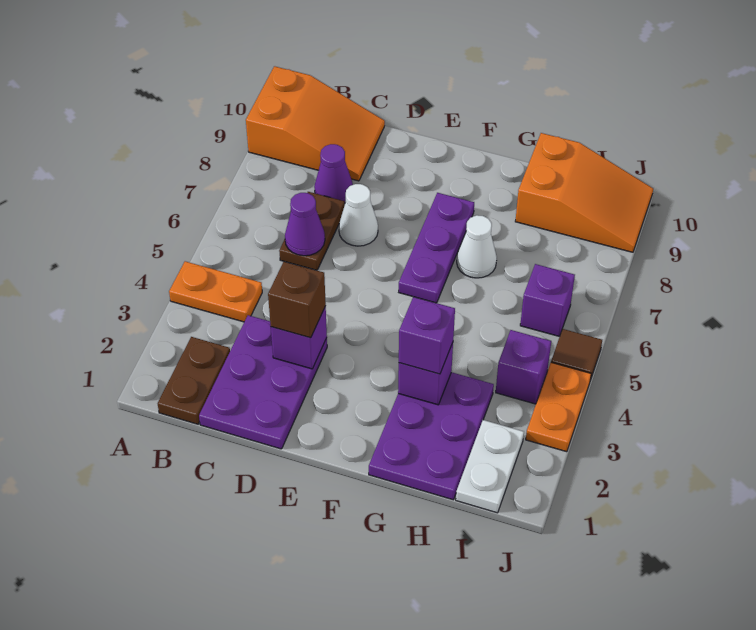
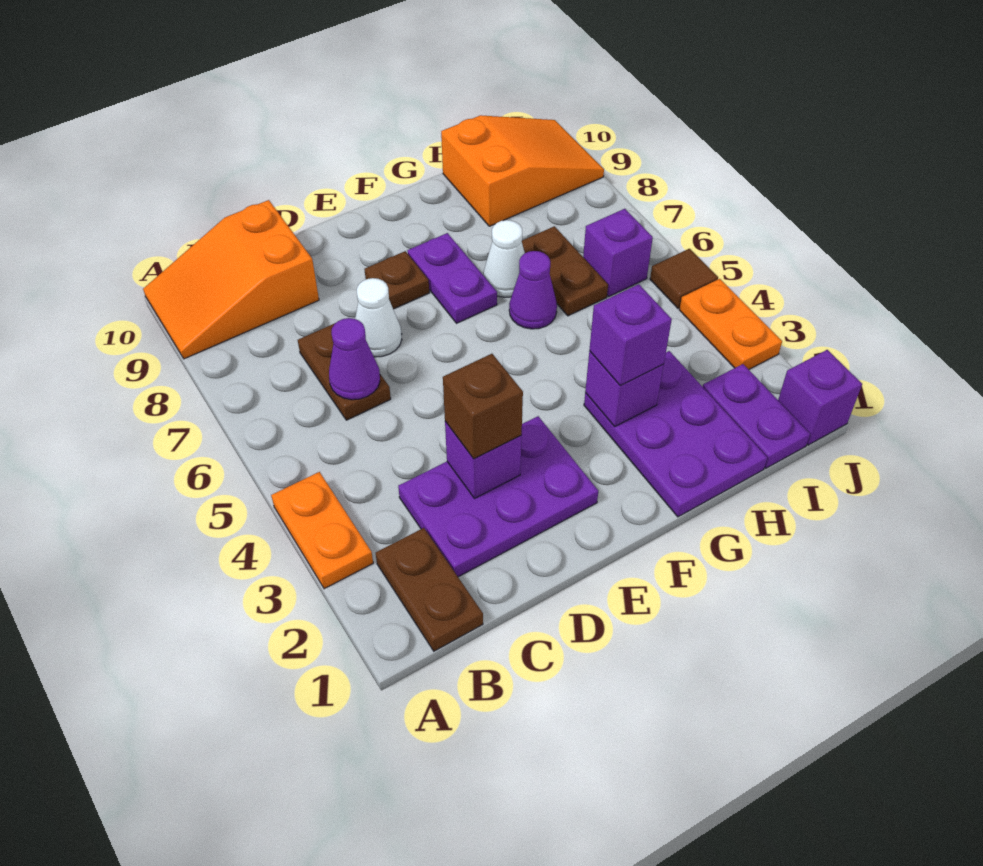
orange plate A4:B4 level 1 -> orange plate A3:A4 level 1
orange slope A9:C10 level 1 top A -> orange slope A9:C10 level 1 top C
purple plate C1:D3 level 1 -> purple plate C2:E3 level 1
purple cone C8 level 1 -> purple cone G6 level 1
none -> brown plate E8 level 1
purple plate F6:F8 level 1 -> purple plate F7:F8 level 1
none -> brown plate H6:H7 level 1
white plate I1:I2 level 1 -> purple plate I1:I2 level 1
purple brick I4 level 1 -> purple brick J1 level 1

